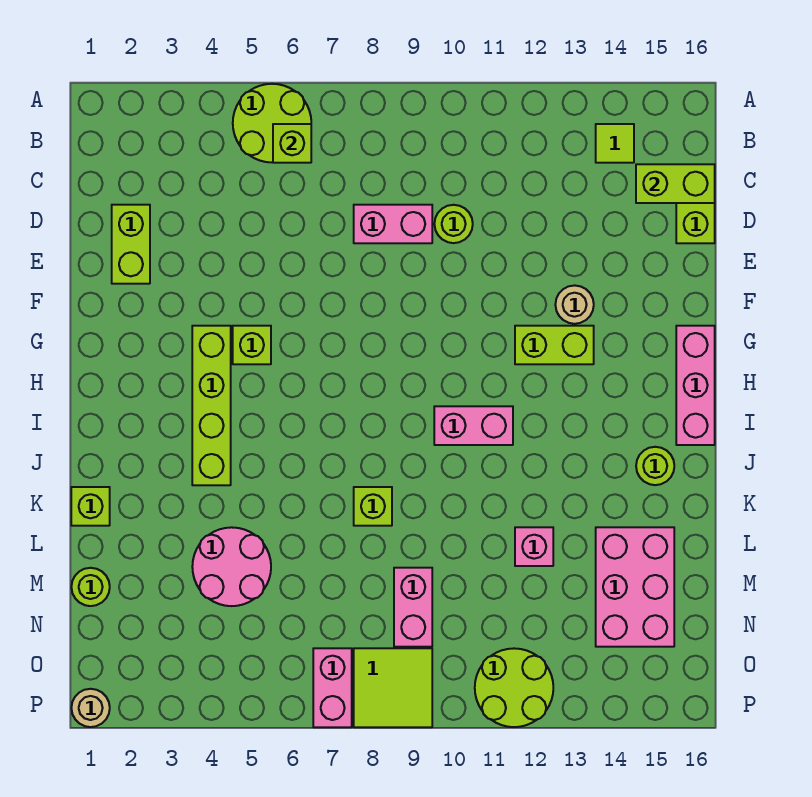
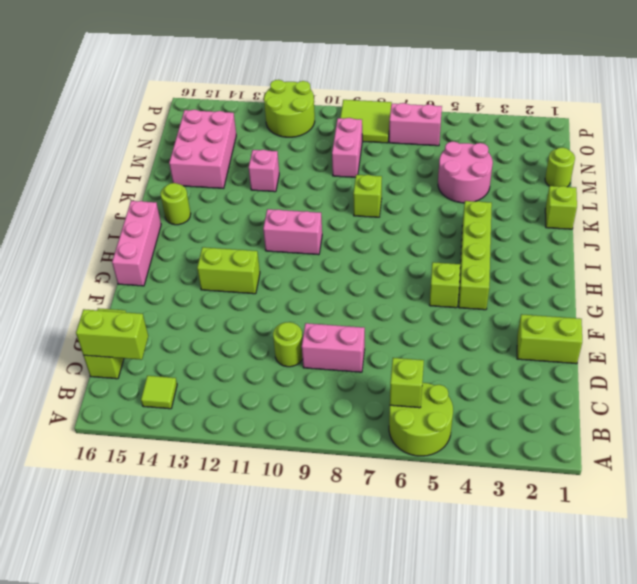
lime brick D2:E2 level 1 -> lime brick E1:E2 level 1
tan round brick F13 level 1 -> none
pink brick O7:P7 level 1 -> pink brick O6:O7 level 1
tan round brick P1 level 1 -> none

